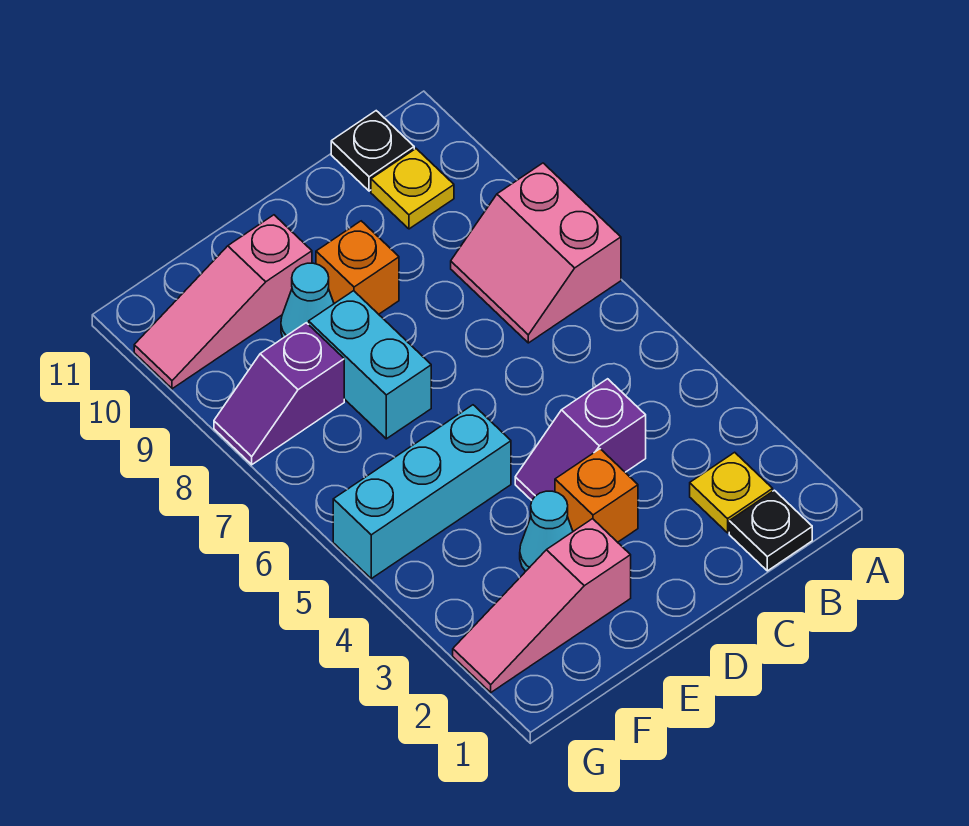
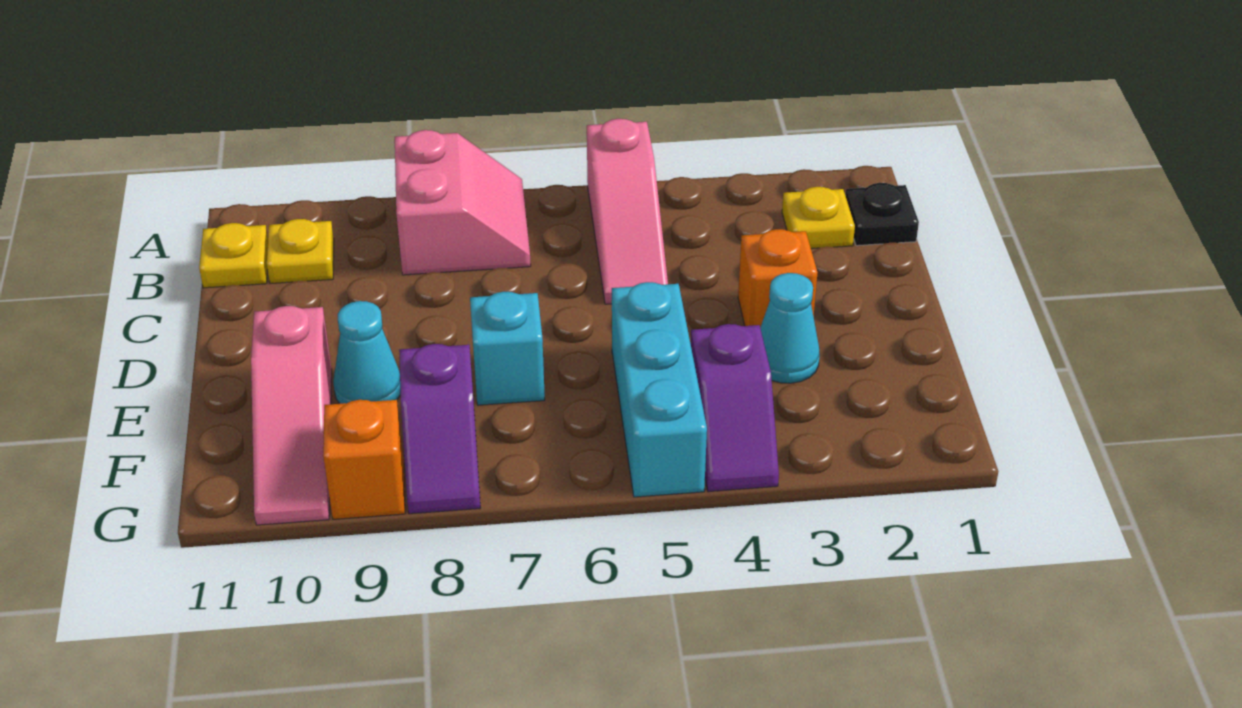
pink slope A7:B8 level 1 top A -> pink slope A7:B8 level 1 top 8
black plate B11 level 1 -> yellow plate B11 level 1
purple slope C4:D4 level 1 top C -> purple slope F4:G4 level 1 top F
orange brick D9 level 1 -> orange brick G9 level 1
pink slope E2:G2 level 1 top E -> pink slope A5:C5 level 1 top A
cyan brick E7:E8 level 1 -> cyan brick E7 level 1

